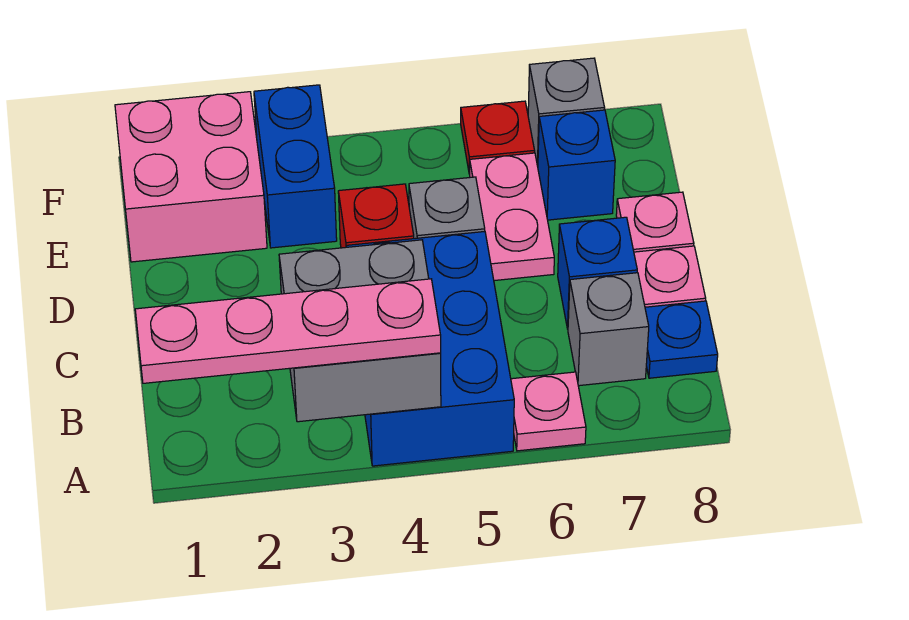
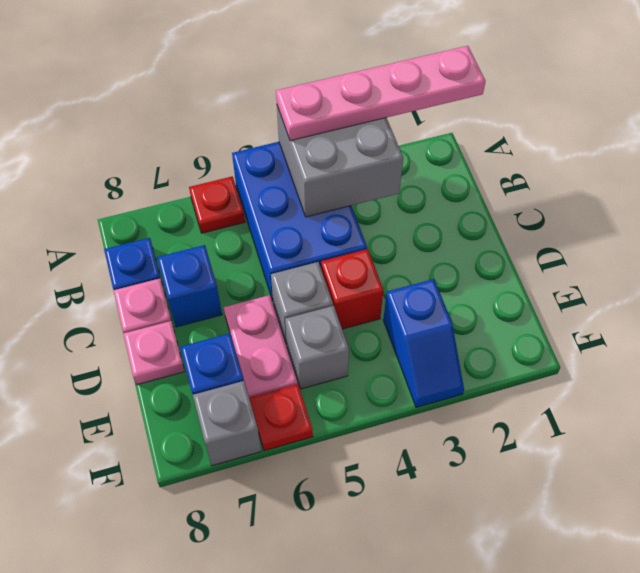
pink plate A6 level 1 -> red plate A6 level 1
grey brick B7 level 1 -> grey brick E5 level 1
pink brick E1:F2 level 1 -> none
blue brick E3:F3 level 1 -> blue slope E3:F3 level 1 top E

